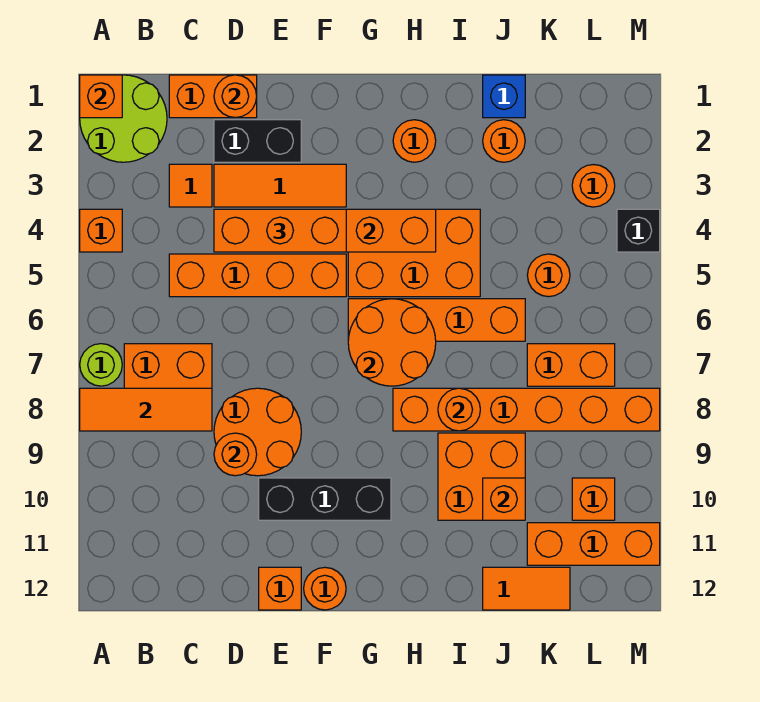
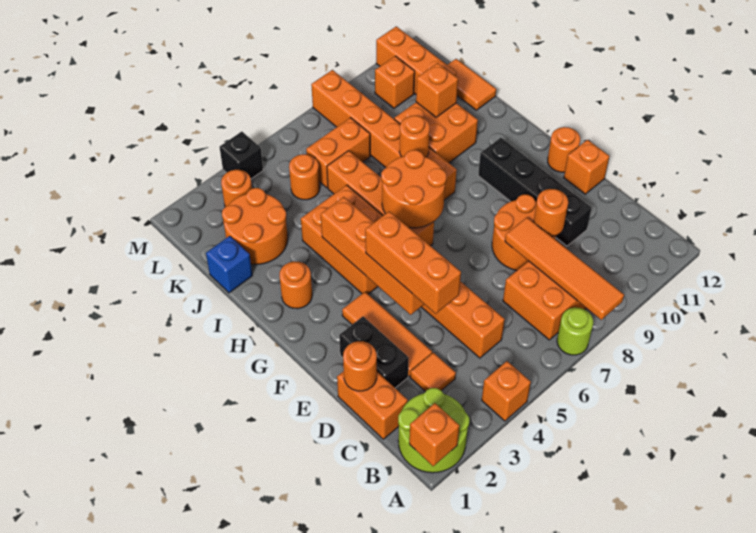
orange tile A8:C8 level 2 -> orange tile A8:D8 level 2
black brick E10:G10 level 1 -> black brick D10:G10 level 1
orange round brick J2 level 1 -> orange round brick J2:K3 level 1
orange brick K7:L7 level 1 -> orange brick K6:K7 level 1

